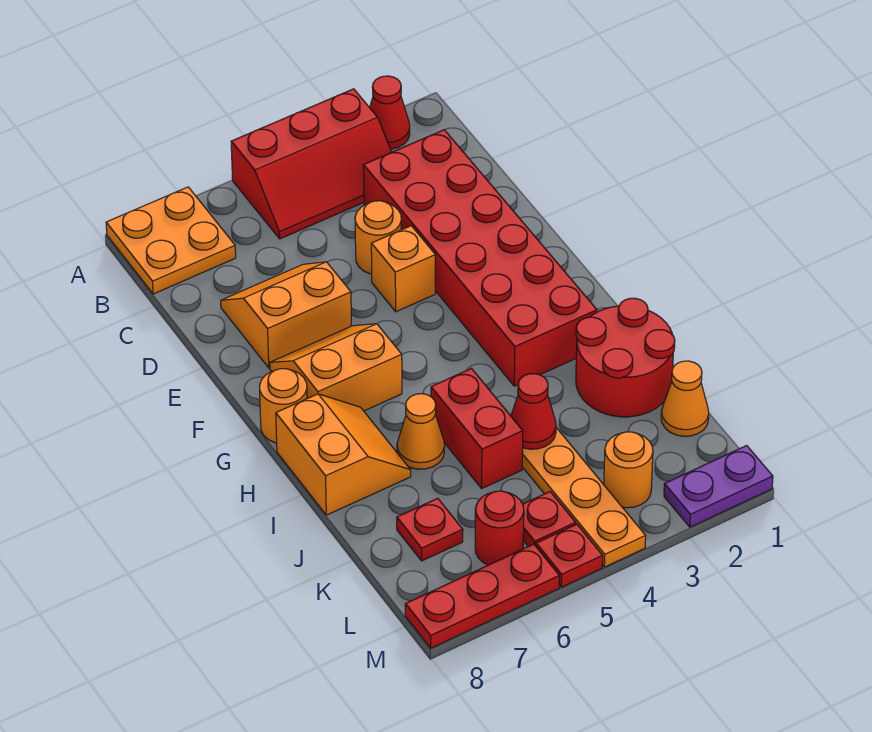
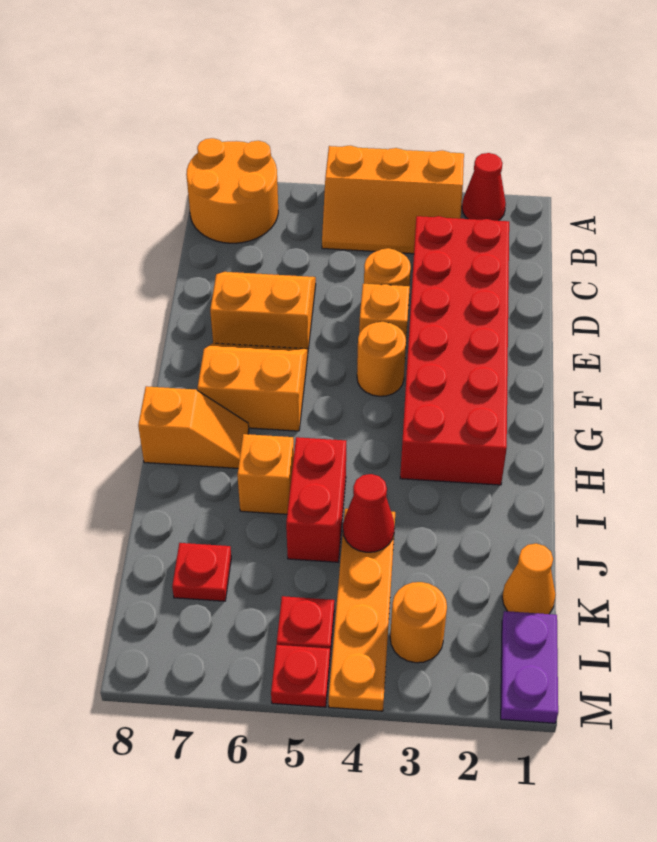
red slope A3:B5 level 1 top A -> orange slope A3:B5 level 1 top A
orange plate A7:B8 level 1 -> orange round brick A7:B8 level 1
orange round brick G8 level 1 -> orange round brick F4 level 1
orange slope H7:I8 level 1 top 8 -> orange slope H7:H8 level 1 top 8
red round brick I1:J2 level 1 -> none
orange cone I6 level 1 -> orange brick I6 level 1
red round brick L6 level 1 -> none
purple plate M1:M2 level 1 -> purple plate L1:M1 level 1
red plate M6:M8 level 1 -> none

